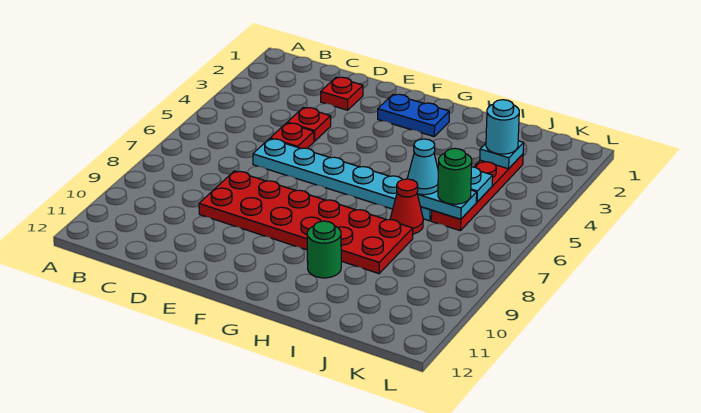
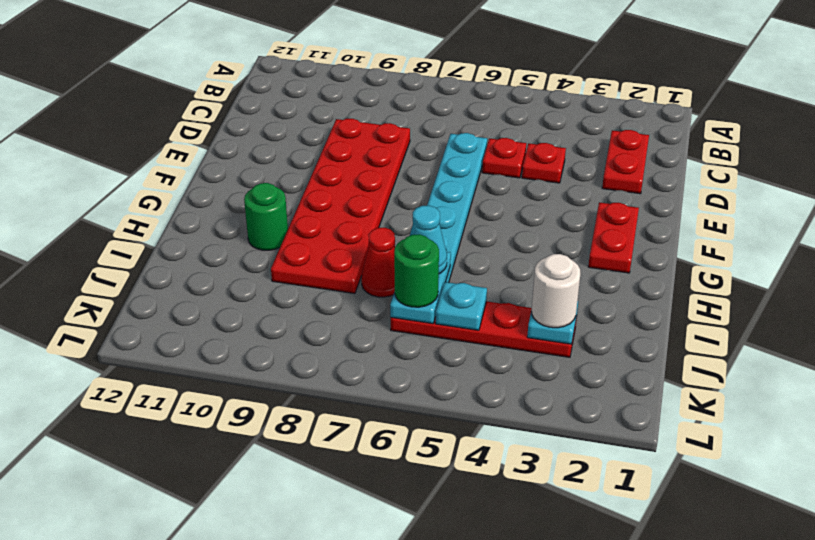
red plate D2 level 1 -> red plate C2:D2 level 1
blue plate F2:G2 level 1 -> red plate F2:G2 level 1
cyan round brick J3 level 3 -> white round brick J3 level 3

